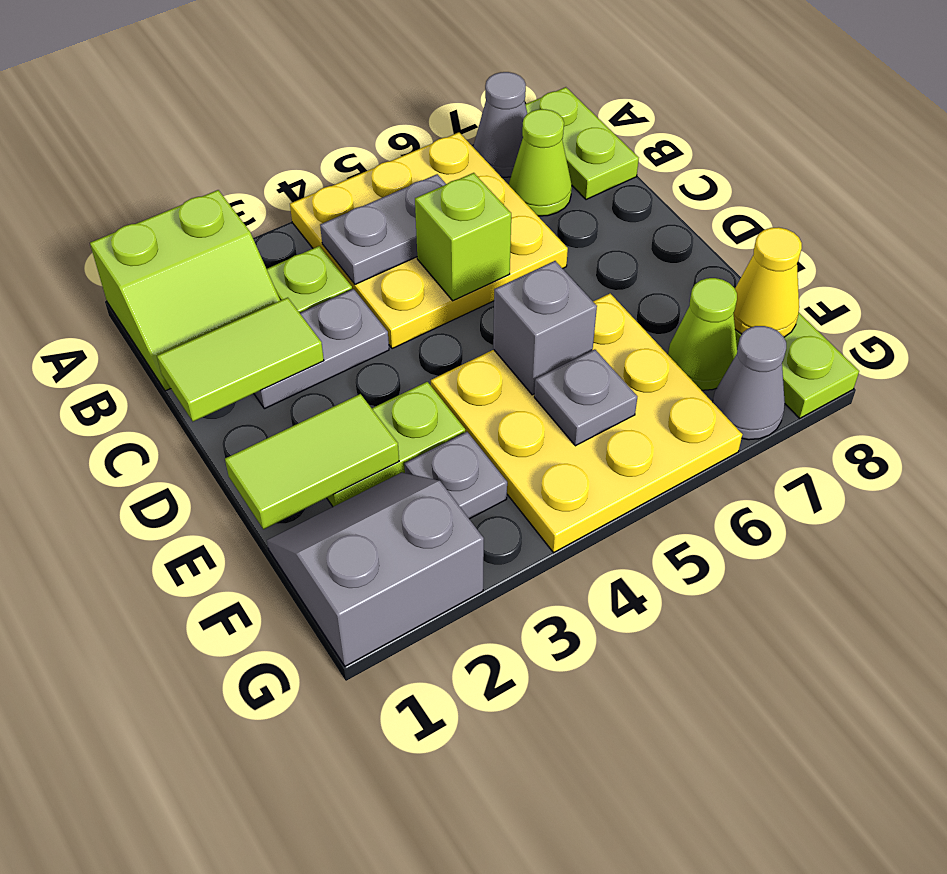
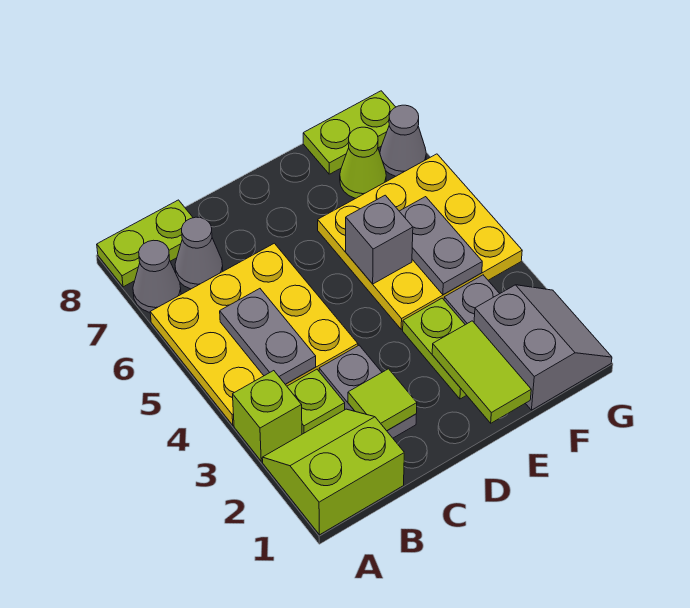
lime slope A1:B2 level 1 top A -> lime slope A1:B2 level 1 top 1
lime cone B7 level 1 -> grey cone B7 level 1
lime tile C1:C2 level 2 -> lime tile C2 level 2
lime brick C5 level 2 -> lime brick A3 level 1
grey slope F1:G2 level 1 top G -> grey slope F1:G2 level 1 top F
grey plate F5 level 2 -> grey plate F4:F5 level 2
yellow cone F8 level 2 -> none

